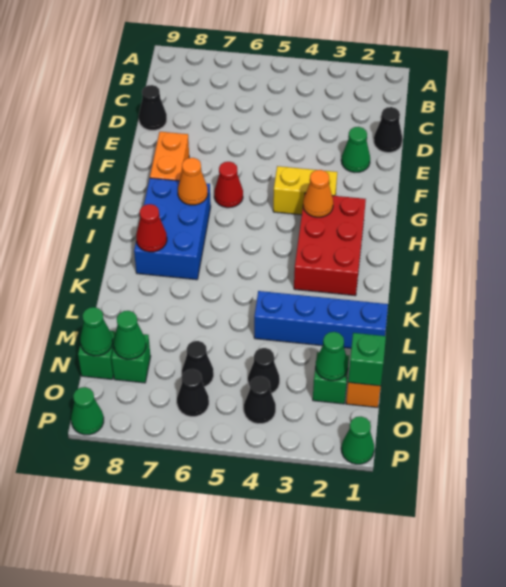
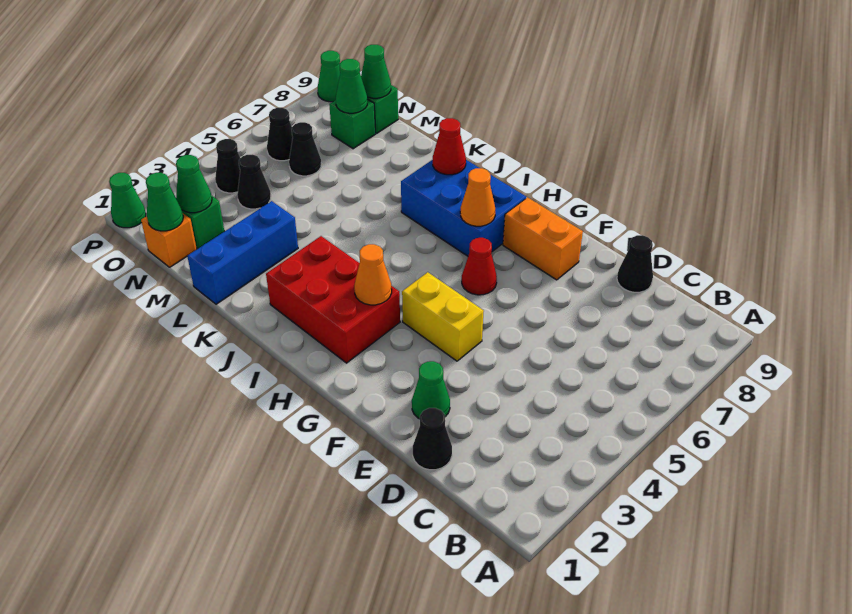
yellow brick G3:G4 level 1 -> yellow brick F4:G4 level 1
blue brick L1:L4 level 1 -> blue brick L1:L3 level 1
green brick N1 level 2 -> green cone N1 level 2

